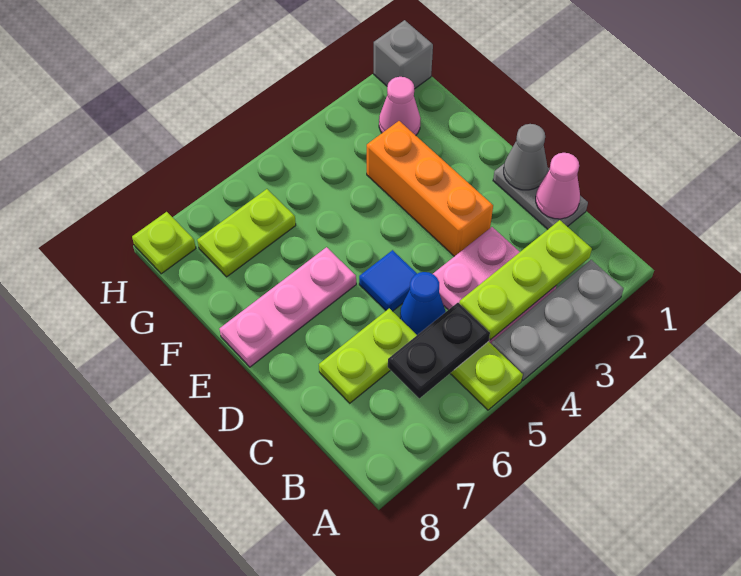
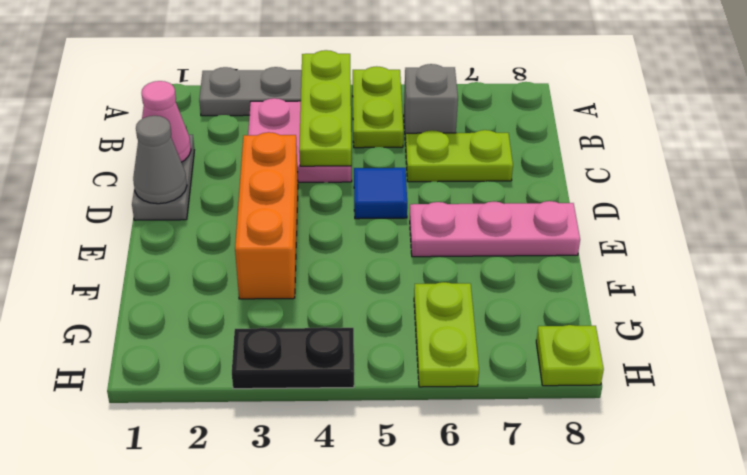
lime plate B2:B4 level 2 -> lime plate A4:C4 level 2
black plate B5:B6 level 2 -> black plate H3:H4 level 1
blue cone C5 level 1 -> none
pink cone G2 level 1 -> none
lime plate G6:G7 level 1 -> lime plate G6:H6 level 1
grey brick H1 level 1 -> grey brick B6 level 1

